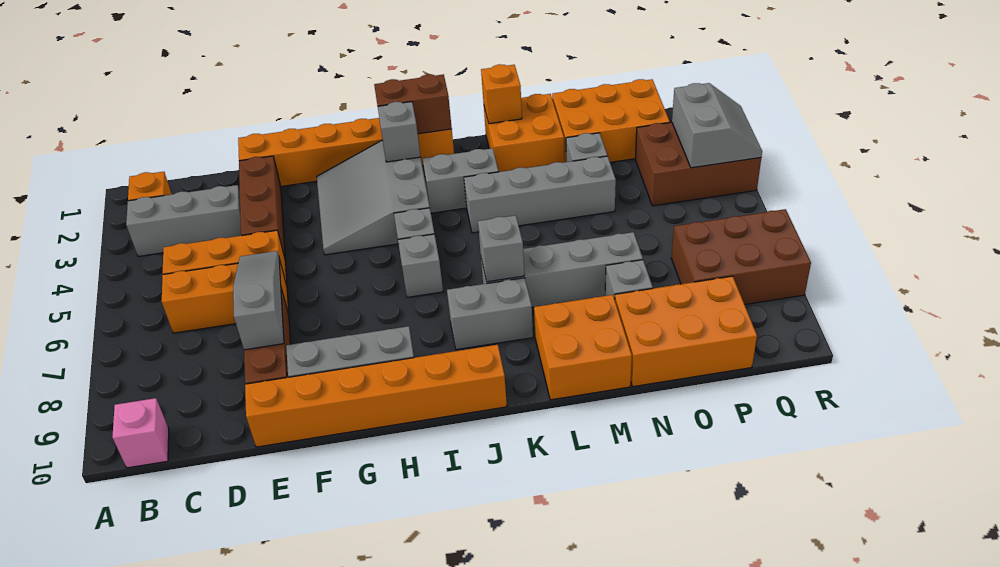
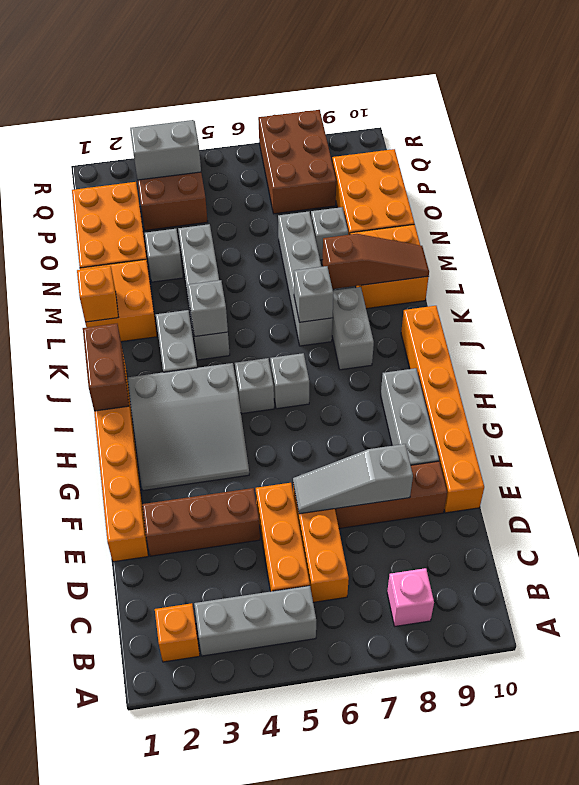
grey brick B3:D3 level 1 -> grey brick B3:B5 level 1
pink brick B10 level 1 -> pink brick B8 level 1
grey brick I2 level 2 -> grey brick K4 level 2
none -> brown slope L8:L10 level 2 top 8

